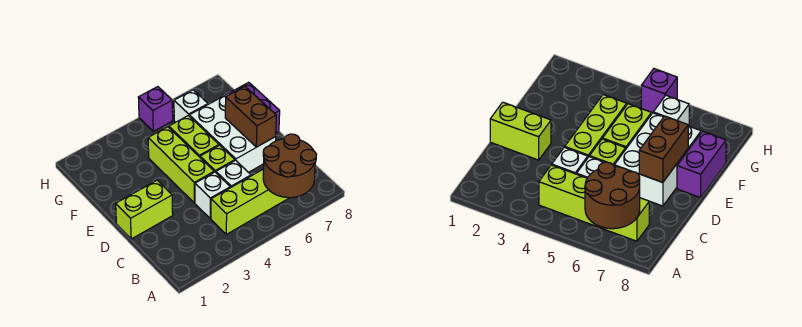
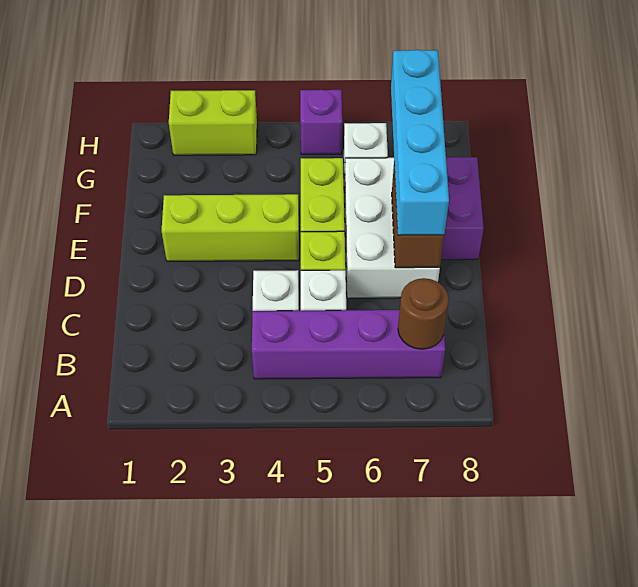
brown round brick A6:B7 level 2 -> brown round brick B7 level 2
lime brick B4:B7 level 1 -> purple brick B4:B7 level 1
lime brick D1:D2 level 1 -> lime brick H2:H3 level 1
lime brick D4:F4 level 1 -> lime brick E2:E4 level 1
none -> cyan brick D7:G7 level 3

